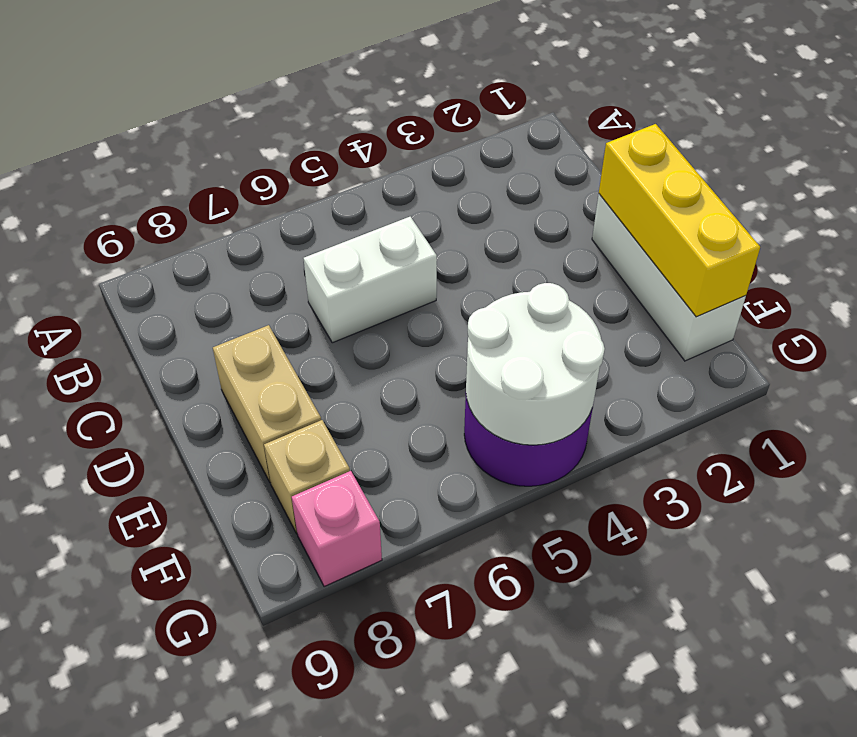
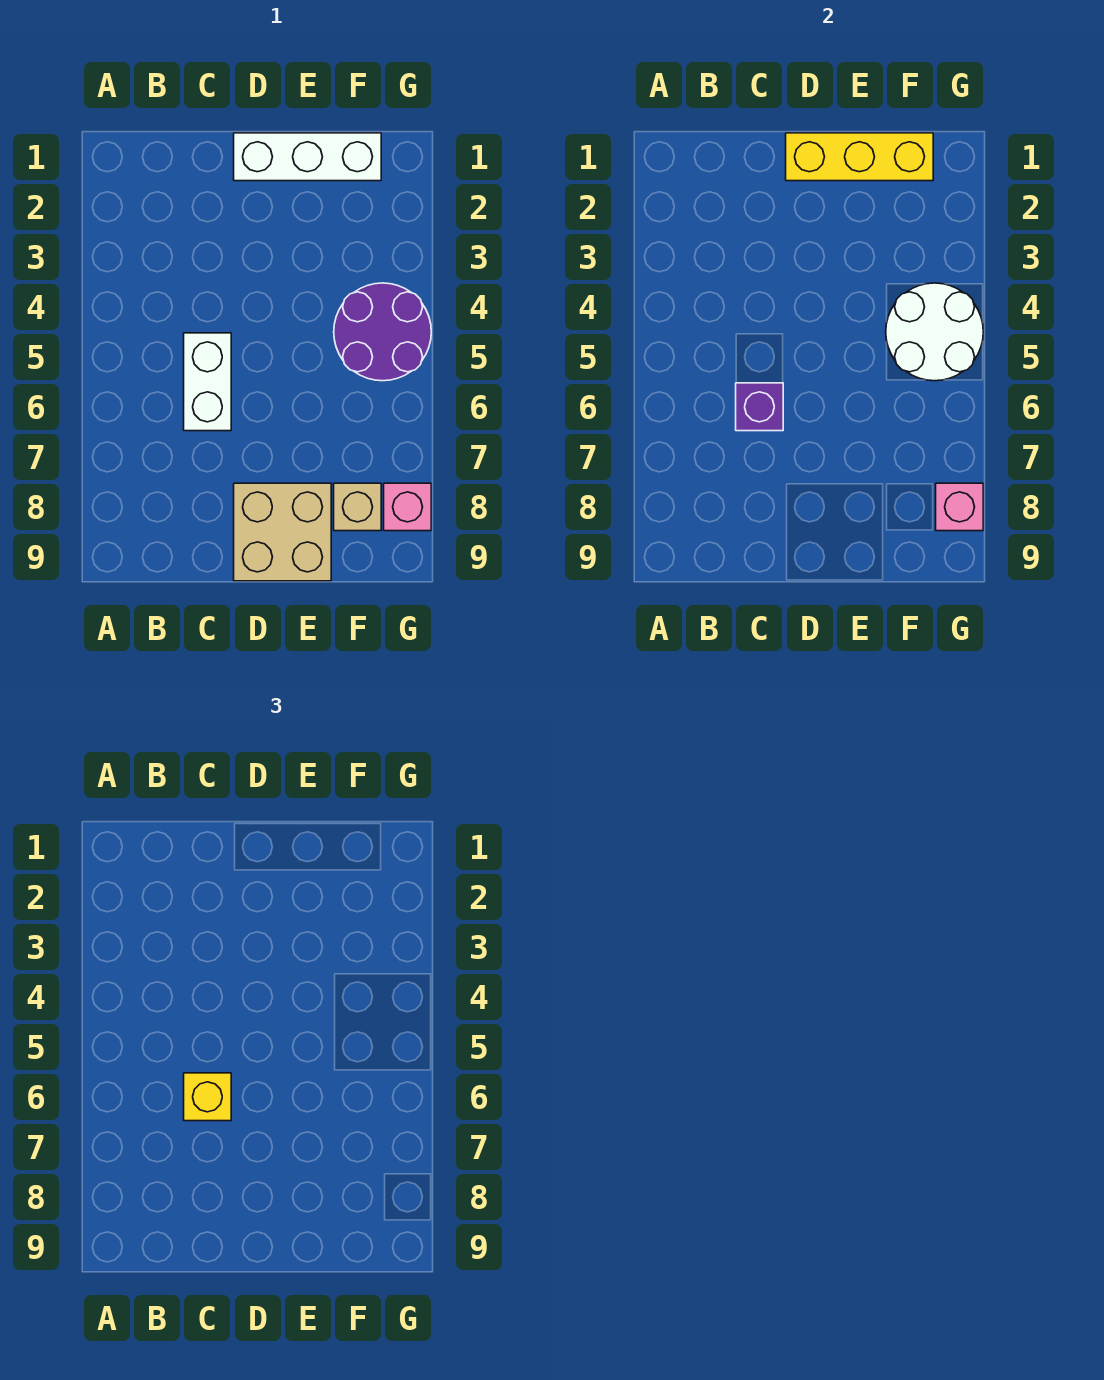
none -> purple brick C6 level 2
none -> yellow brick C6 level 3
tan brick D8:E8 level 1 -> tan brick D8:E9 level 1
none -> pink brick G8 level 2

